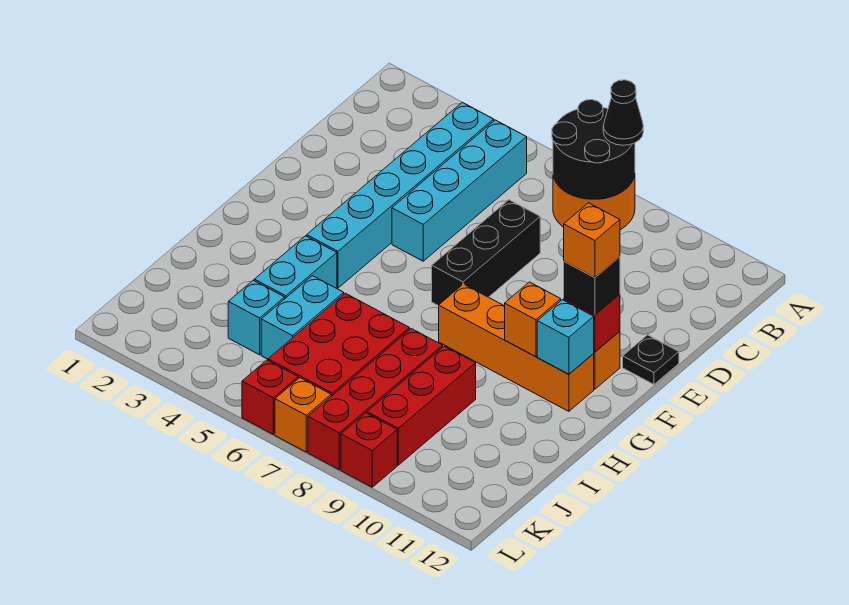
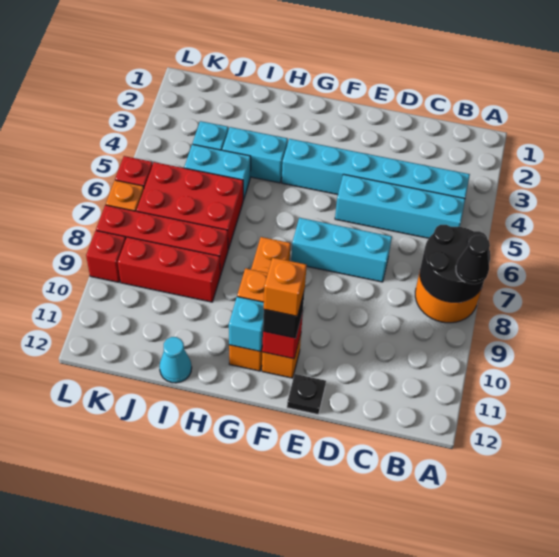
black brick D7:F7 level 1 -> cyan brick D7:F7 level 1
none -> cyan cone I12 level 1

